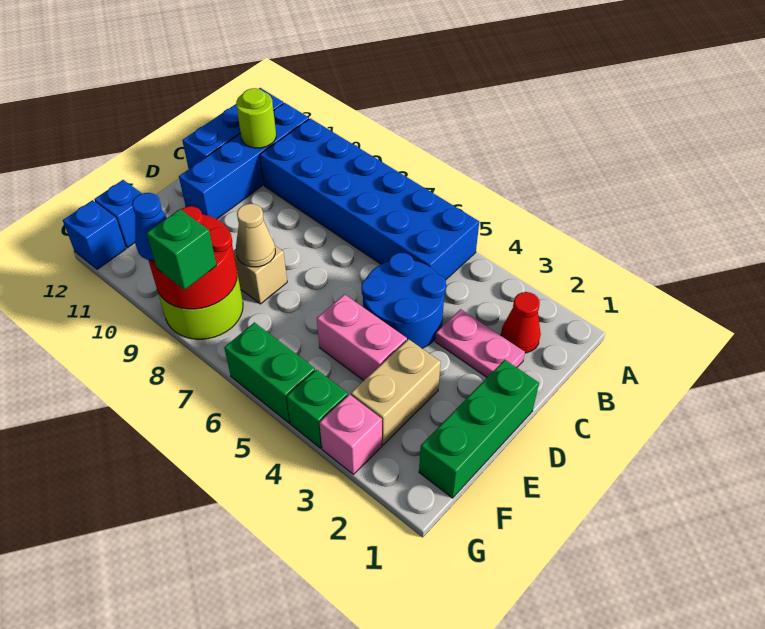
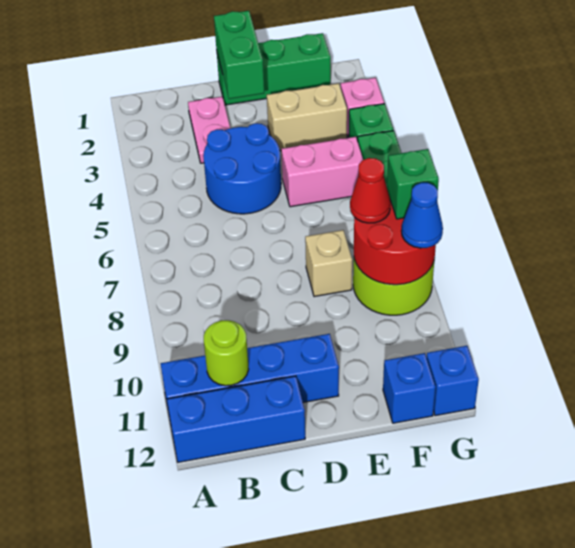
blue brick A5:B10 level 1 -> none
red cone B2 level 1 -> red cone F8 level 3
none -> green brick D1:D2 level 2
pink brick E4:E5 level 1 -> pink brick E5:F5 level 1
tan cone E8 level 2 -> none

